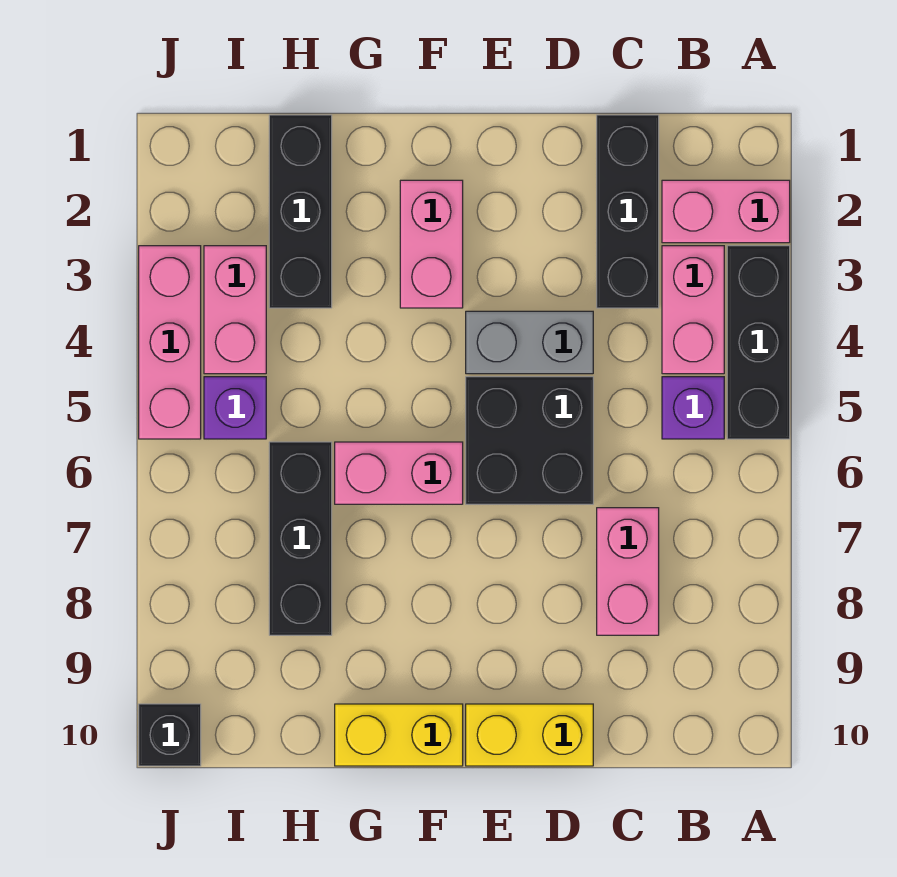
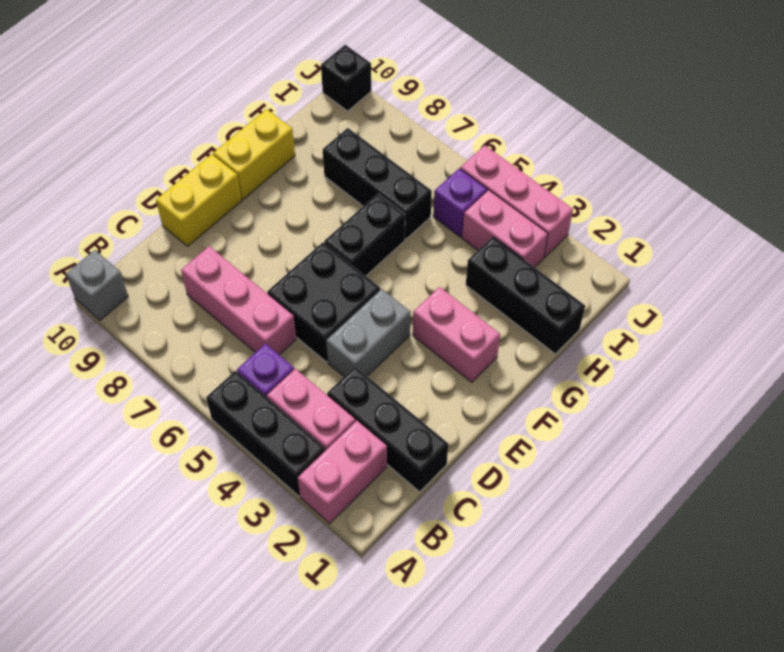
none -> grey brick A10 level 1
pink brick C7:C8 level 1 -> pink brick C6:C8 level 1
pink brick F6:G6 level 1 -> black brick F6:G6 level 1

